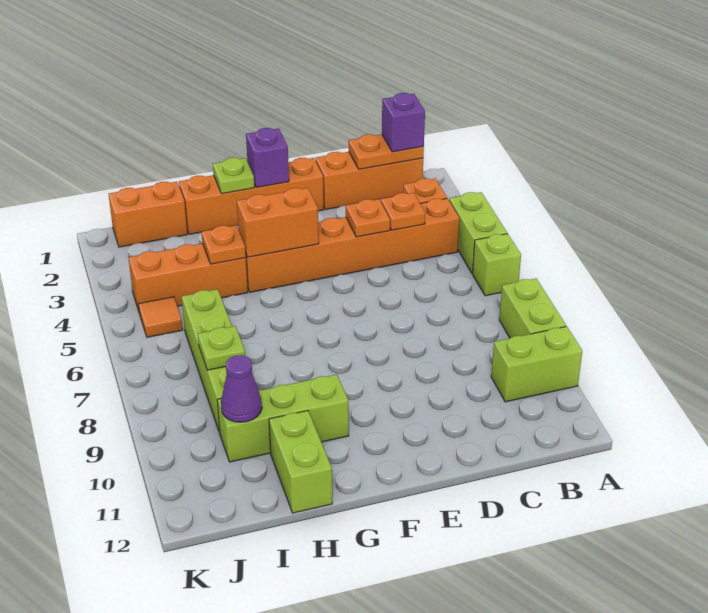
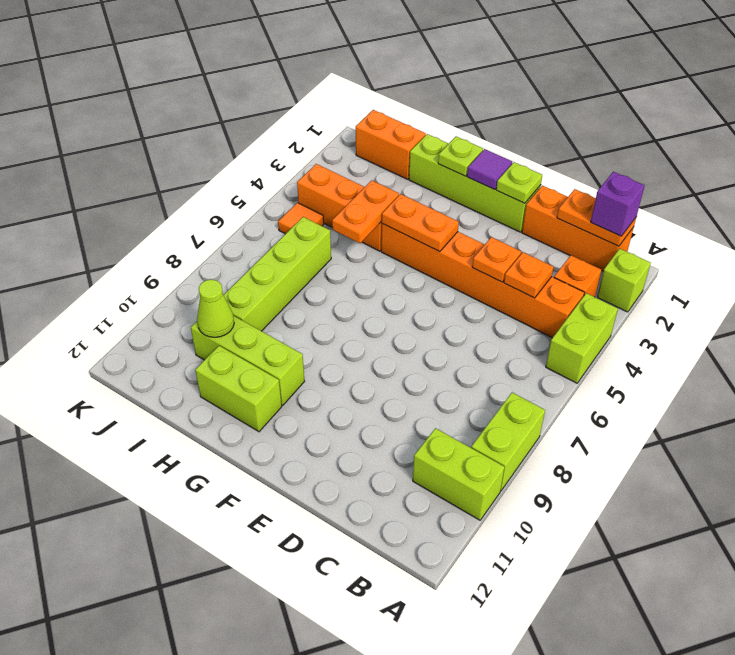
lime brick A6 level 1 -> lime brick A2 level 1
orange brick E1:H1 level 1 -> lime brick E1:H1 level 1
purple brick F1 level 2 -> purple tile F1 level 2
orange brick F4:G4 level 2 -> orange plate F4:G4 level 2
orange plate H4 level 2 -> orange plate H4:H5 level 2
lime brick H11:H12 level 1 -> lime brick G11:H11 level 1
lime plate I8 level 2 -> lime plate E1 level 2
purple cone I10 level 2 -> lime cone I10 level 2

